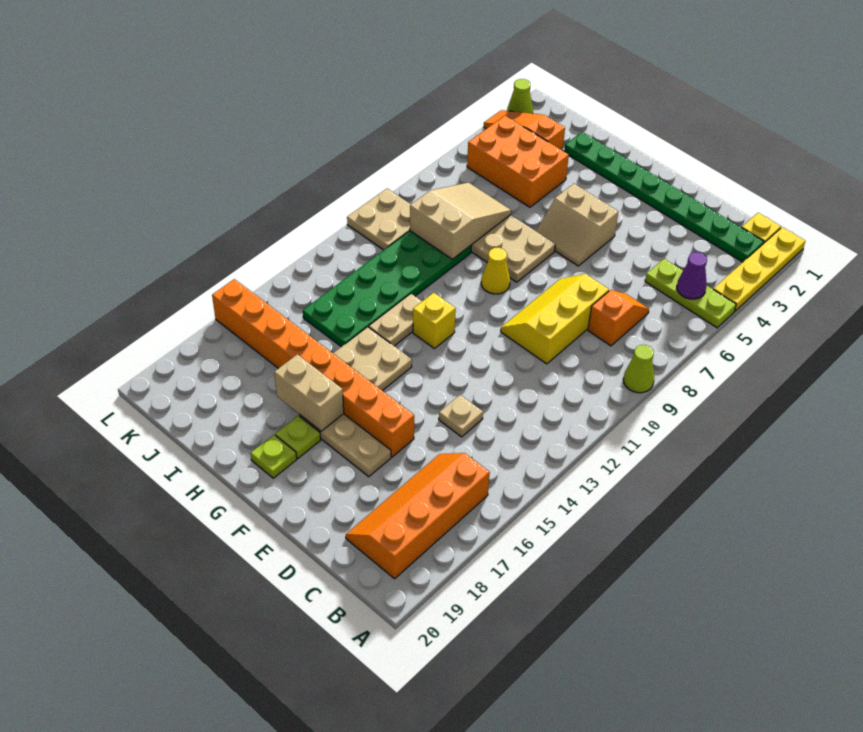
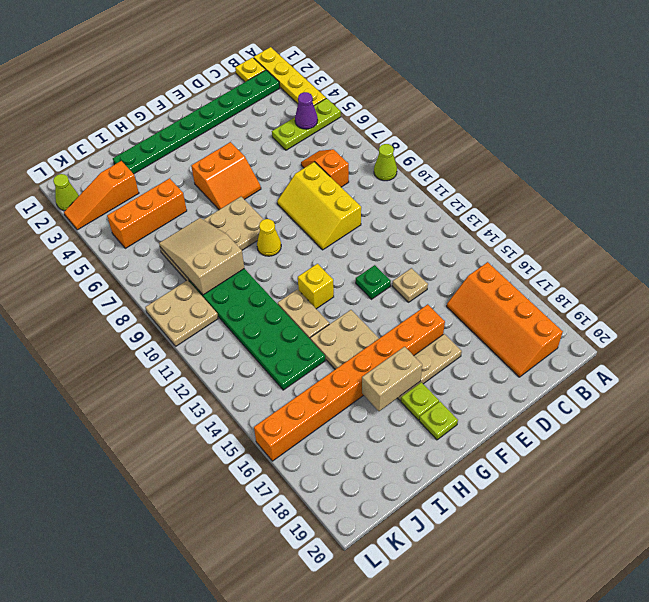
none -> green plate E13 level 1
tan slope F5:G6 level 1 top 5 -> orange slope F5:G6 level 1 top 5
orange brick I4:K5 level 1 -> orange brick I5:K5 level 1

